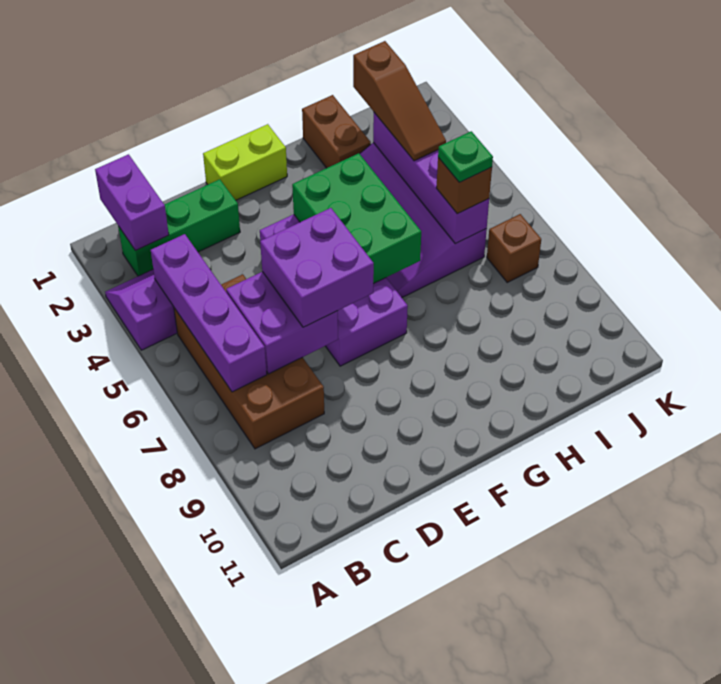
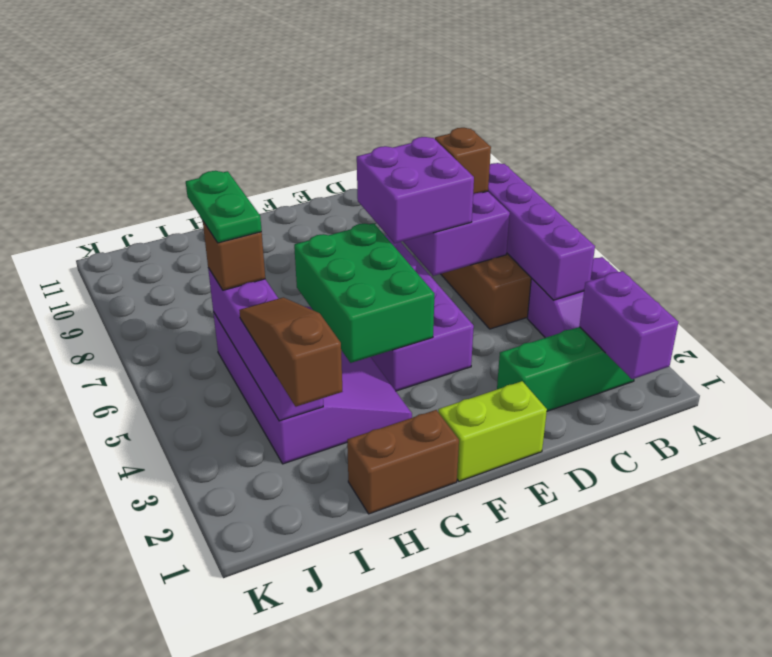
brown brick H1:H2 level 1 -> brown brick G1:H1 level 1
green plate I6 level 4 -> green plate I6:I7 level 4
brown brick J7 level 1 -> brown brick C7 level 3

